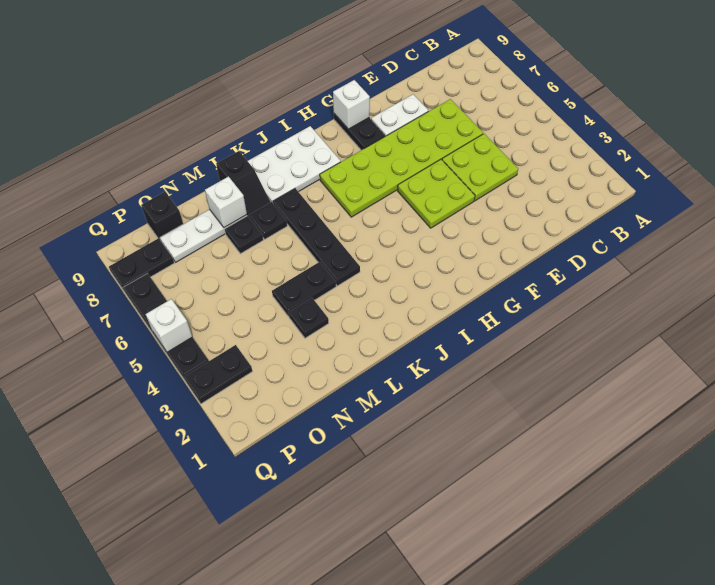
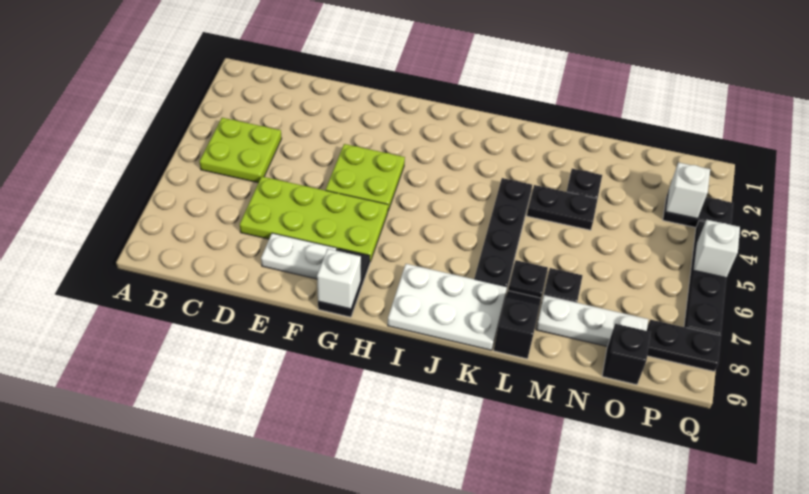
lime plate D4:E5 level 1 -> lime plate B4:C5 level 1
lime plate D6:I7 level 1 -> lime plate D6:G7 level 1
white brick M8 level 2 -> white brick P3 level 2

